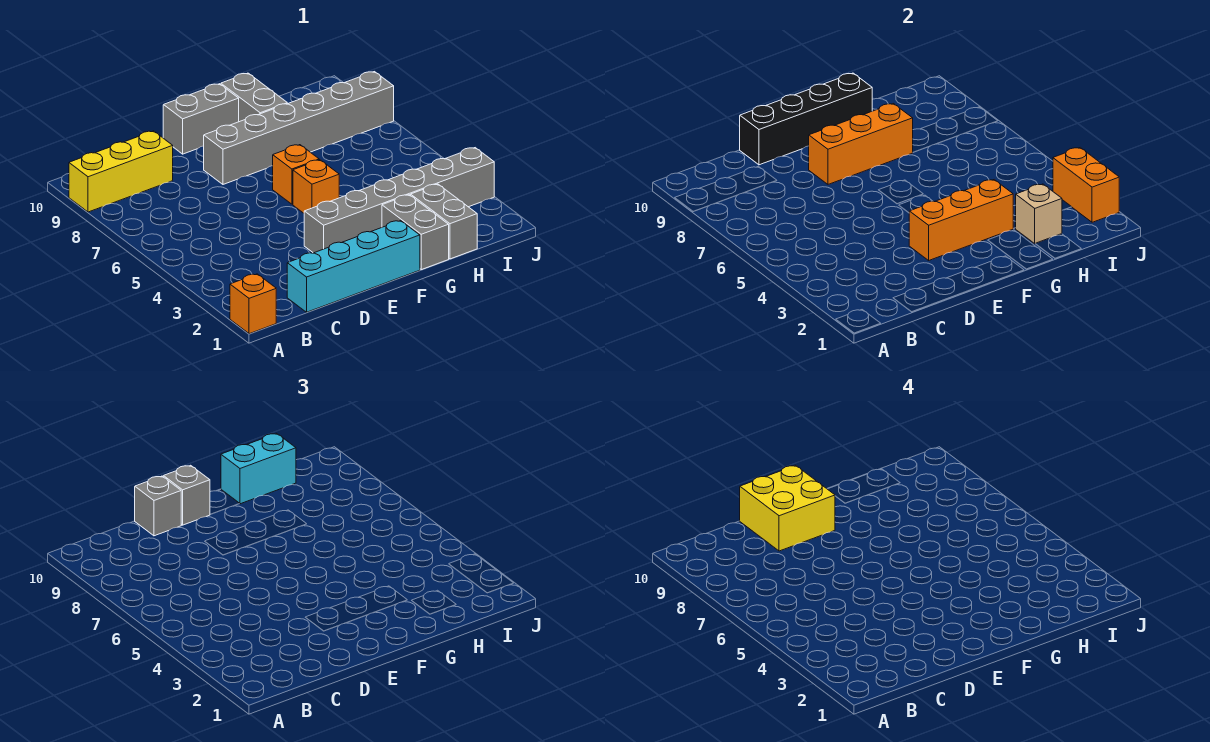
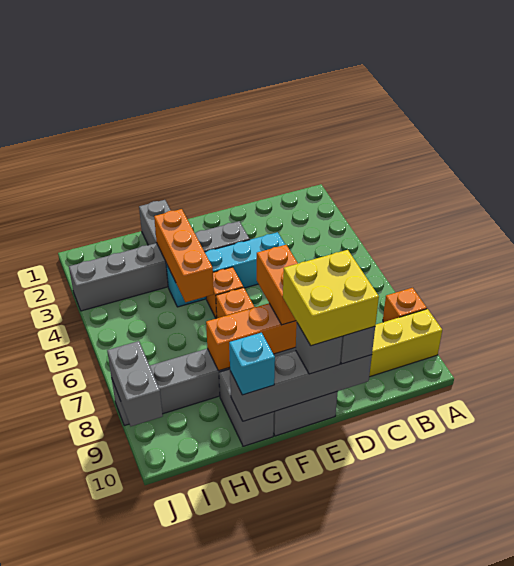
orange brick A1 level 1 -> orange brick A8 level 1
cyan brick C1:F1 level 1 -> cyan brick D4:G4 level 1
black brick D10:G10 level 2 -> grey brick D10:G10 level 2
orange brick E3:G3 level 2 -> orange brick G3:G5 level 2
cyan brick G10:H10 level 3 -> cyan brick G10 level 3
grey brick H1:H2 level 1 -> grey brick J8:J9 level 2
tan brick H2 level 2 -> none
orange brick J2:J3 level 2 -> orange brick E7:E8 level 3

